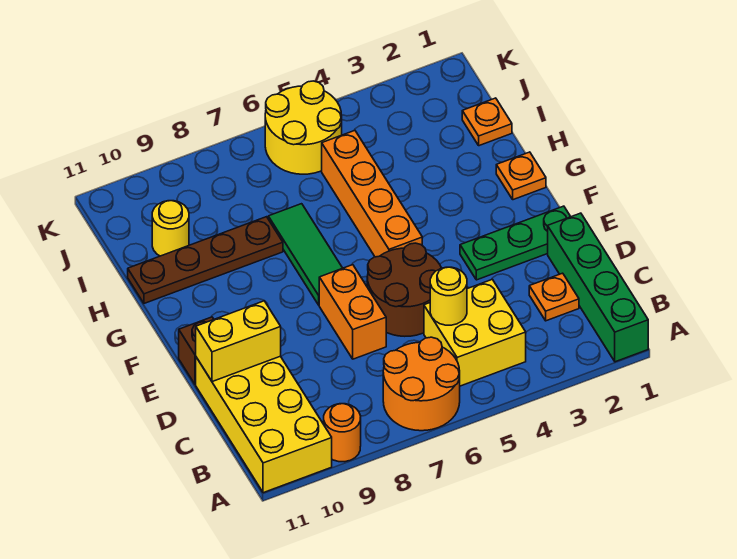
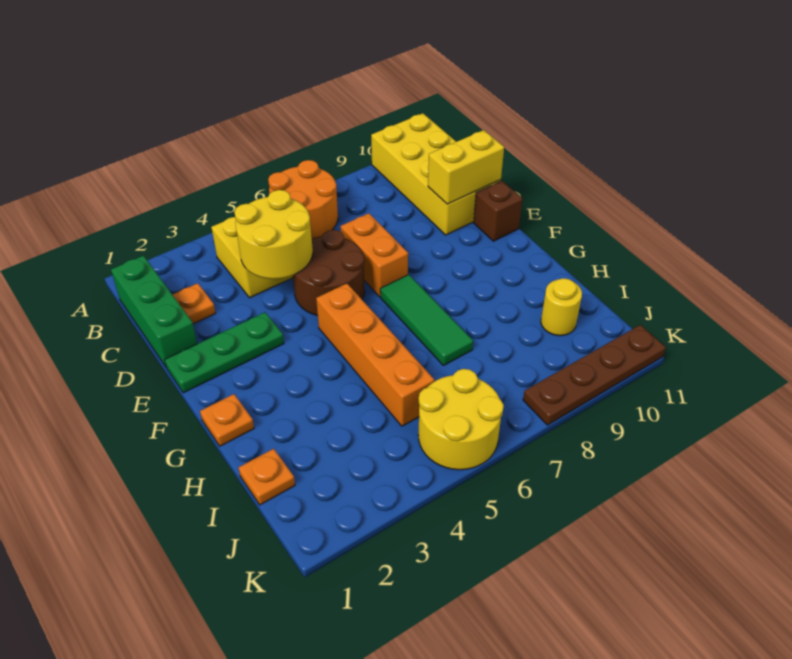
green brick A1:D1 level 1 -> green brick B1:D1 level 1
orange round brick A9 level 1 -> none
yellow round brick C5 level 2 -> yellow round brick C4:D5 level 2
brown plate H8:H11 level 1 -> brown plate K8:K11 level 1

